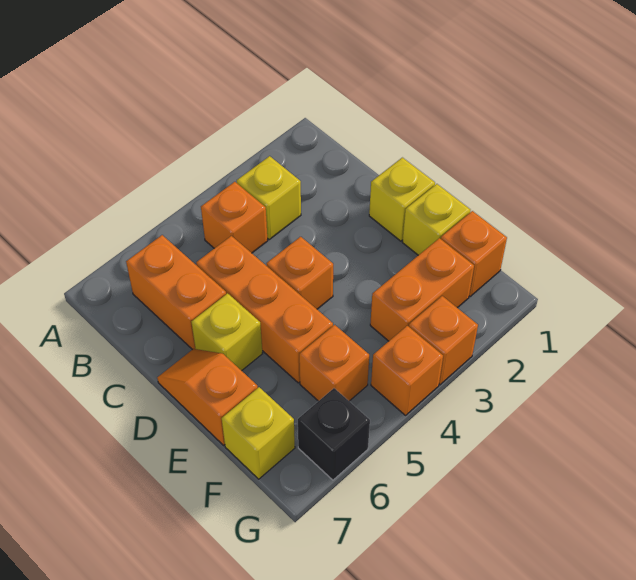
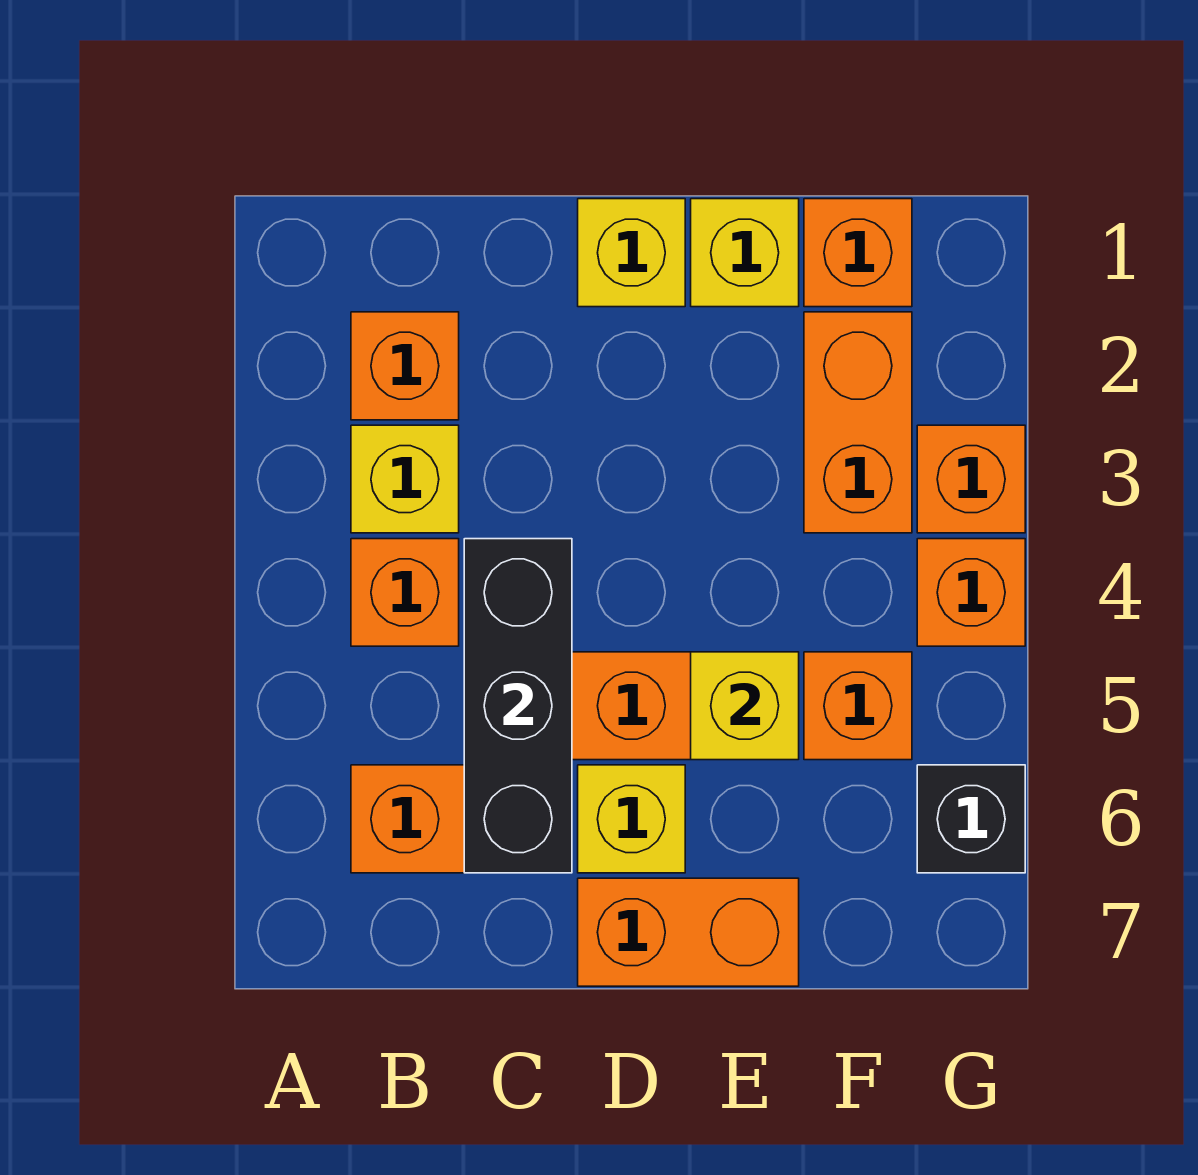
none -> black brick C4:C6 level 2
orange brick D4 level 1 -> orange brick B2 level 1
orange slope D7:E7 level 1 top E -> orange brick D7:E7 level 1
yellow brick F7 level 1 -> yellow brick E5 level 2

